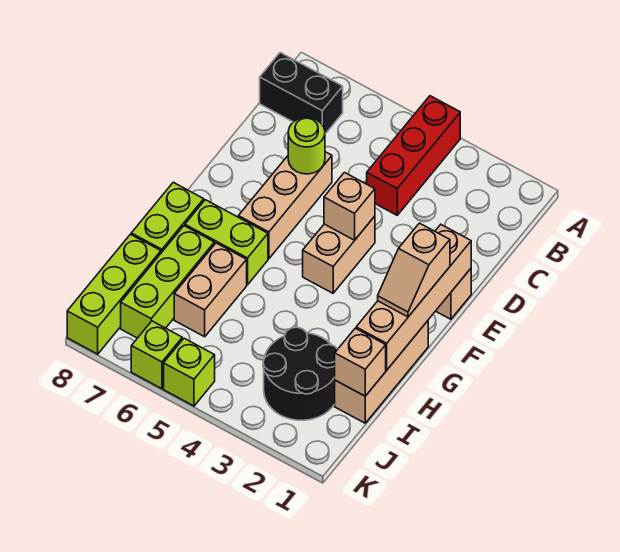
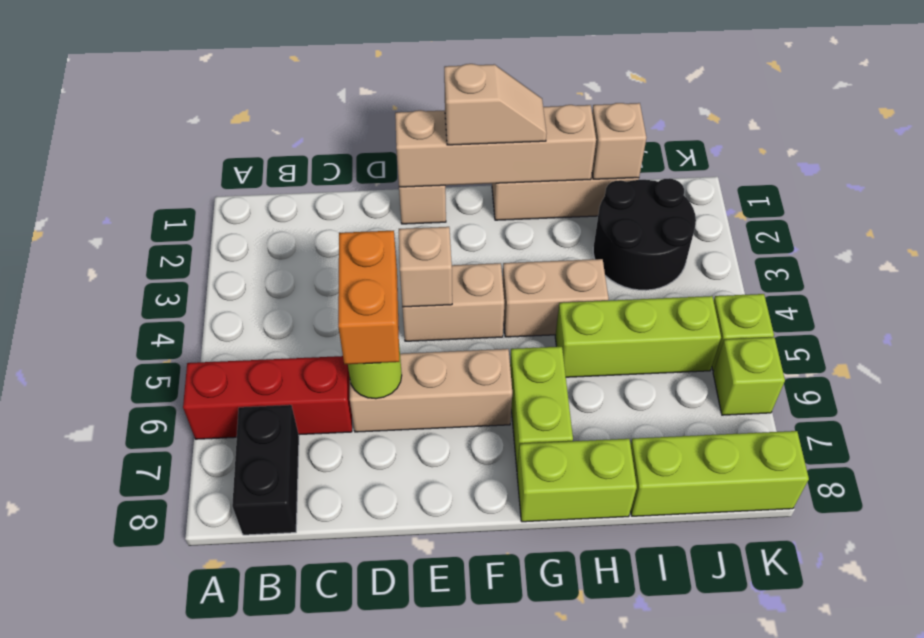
red brick A4:C4 level 1 -> red brick A6:C6 level 1
none -> orange brick D5:D6 level 3
tan brick H6:I6 level 1 -> tan brick G4:H4 level 1
lime brick H7:J7 level 1 -> lime brick H5:J5 level 1

